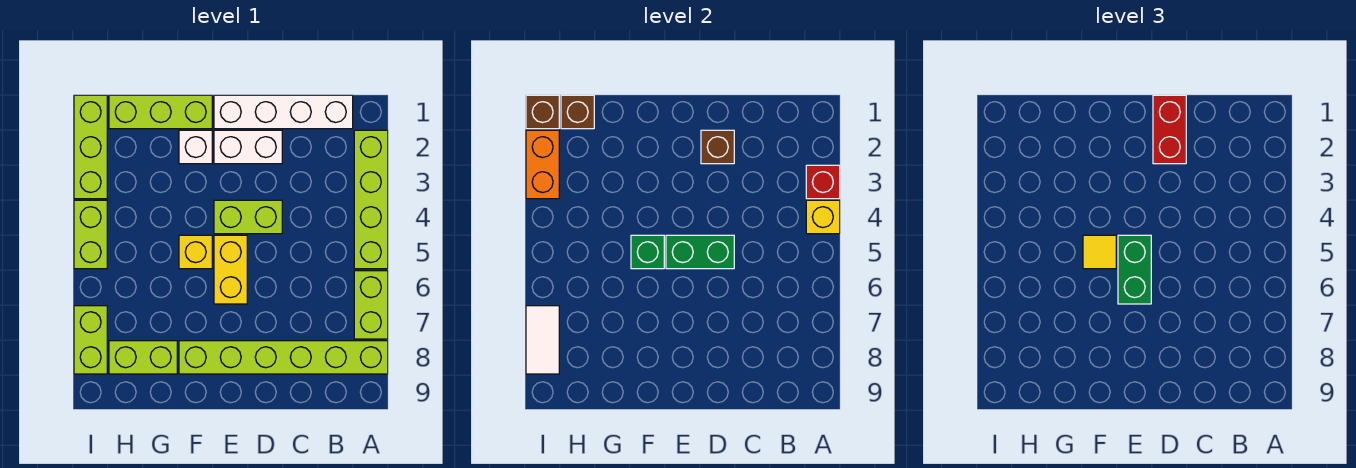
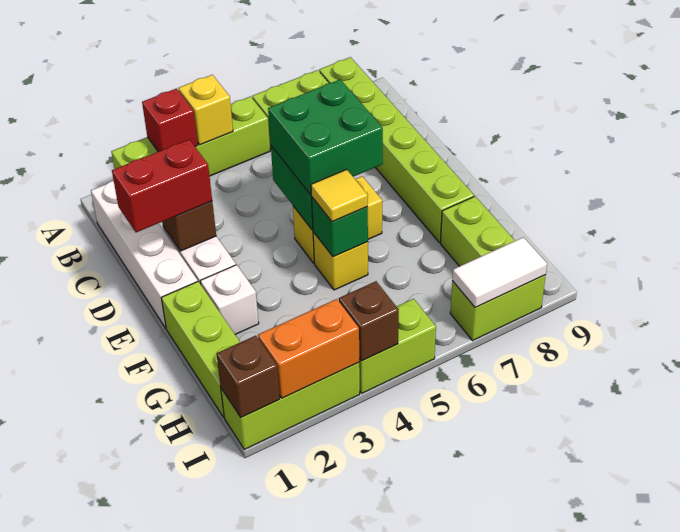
lime brick D4:E4 level 1 -> none
green brick E5:E6 level 3 -> green brick D5:E6 level 3
brown brick H1 level 2 -> brown brick I4 level 2

